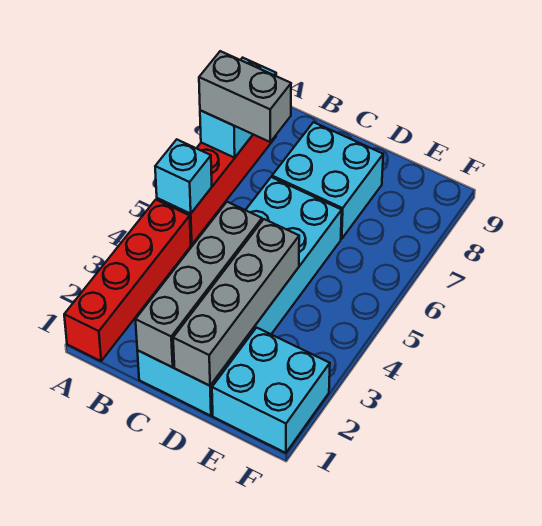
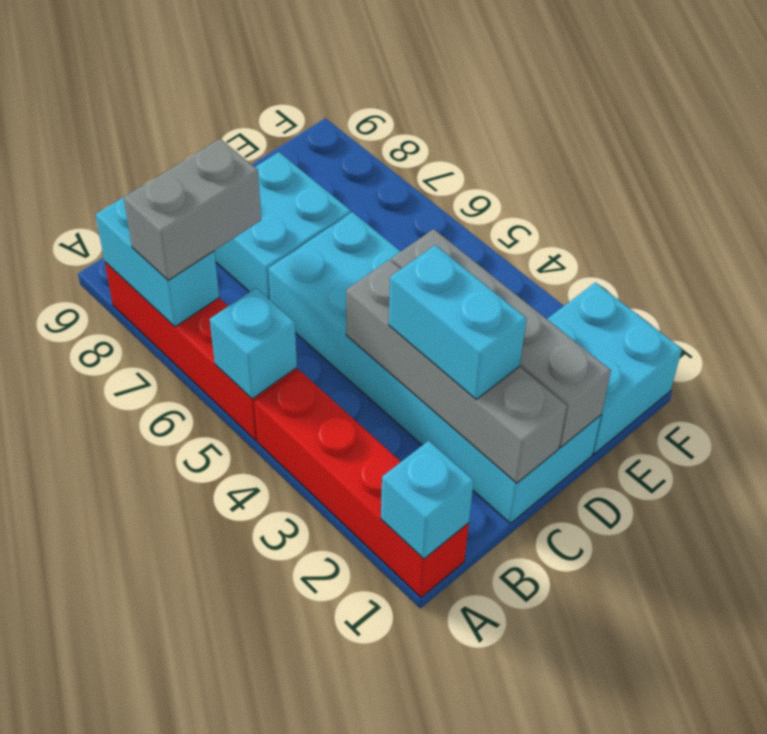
none -> cyan brick A1 level 2
none -> cyan brick C2:C3 level 3

